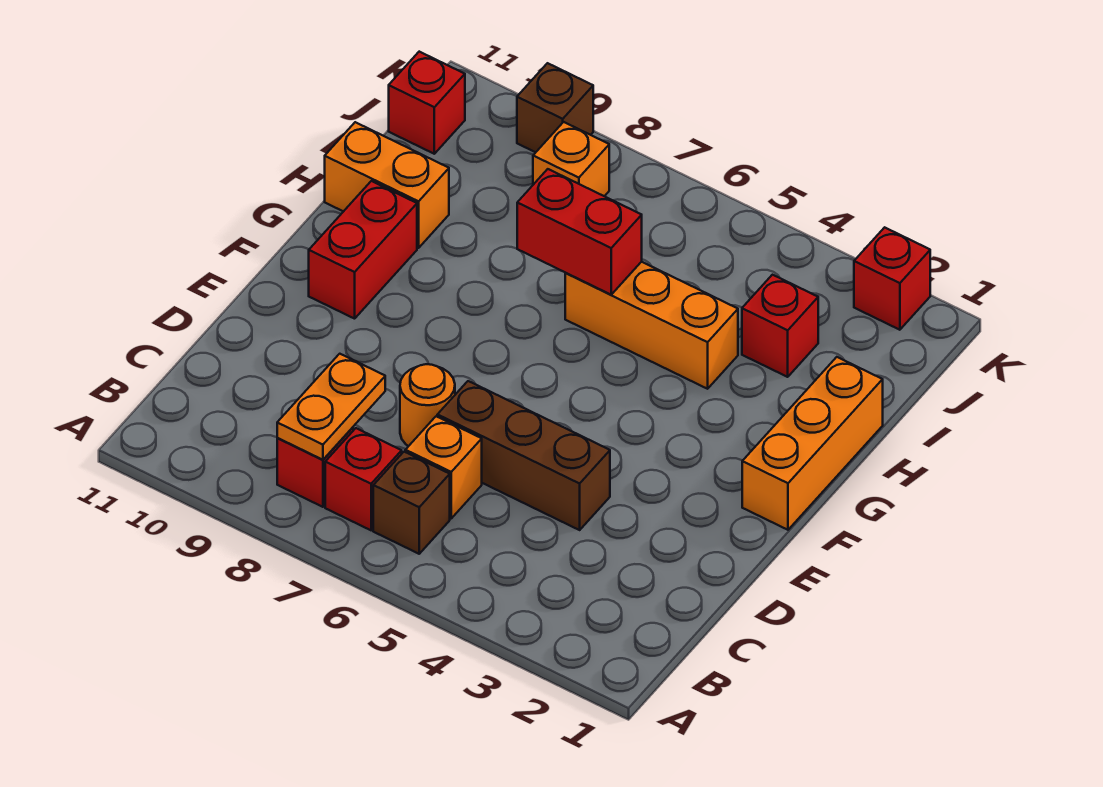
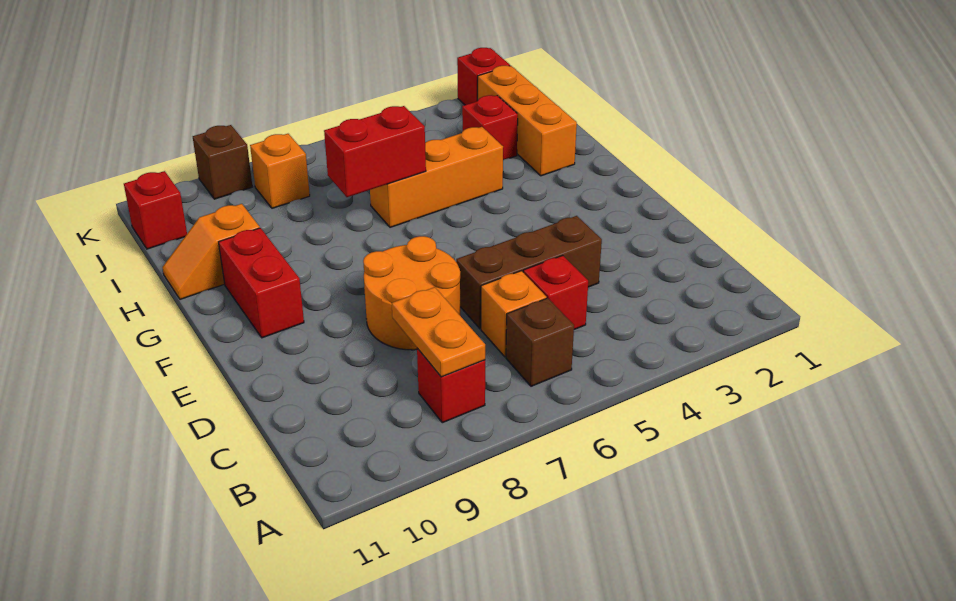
red brick B7 level 1 -> red brick C5 level 1
orange round brick D7 level 1 -> orange round brick D7:E8 level 1
orange brick F1:H1 level 1 -> orange brick H2:J2 level 1
orange brick H10:H11 level 1 -> orange slope H10:H11 level 1 top 10

